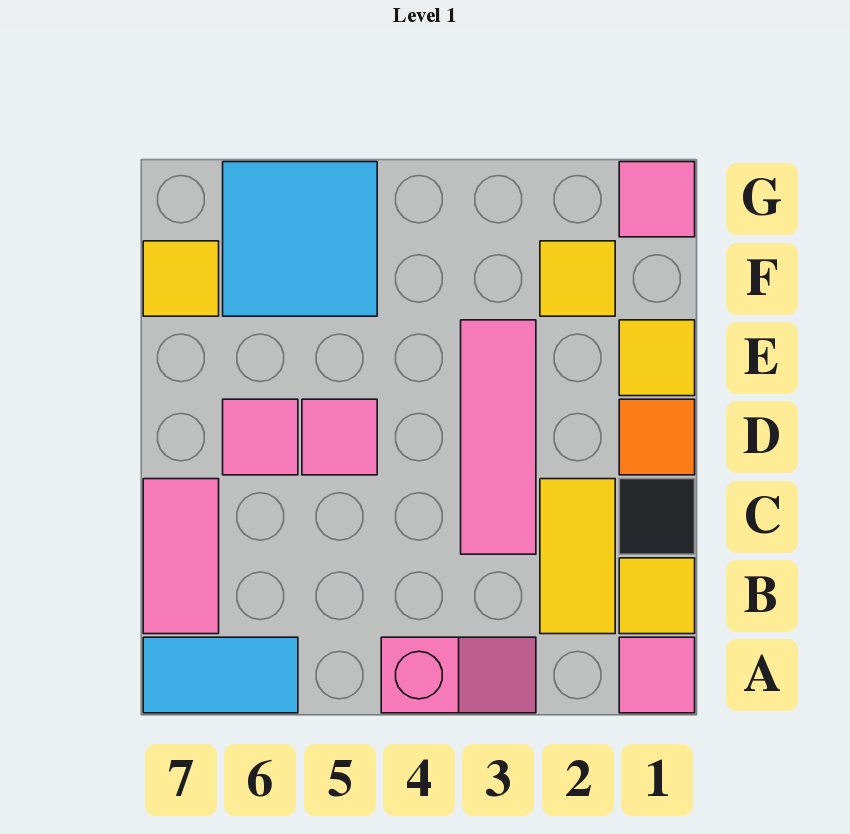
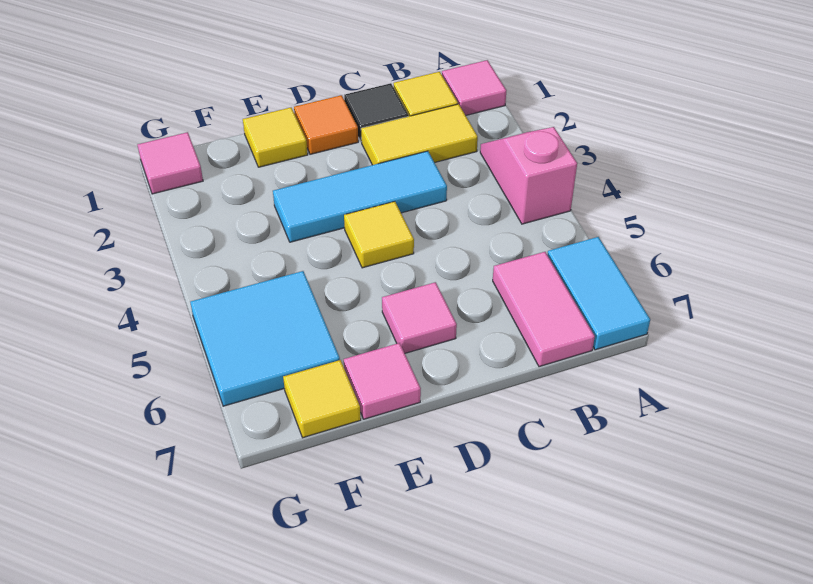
pink tile B7:C7 level 1 -> pink tile B6:B7 level 1
pink tile C3:E3 level 1 -> cyan tile C3:E3 level 1
pink tile D5 level 1 -> pink tile E7 level 1
yellow tile F2 level 1 -> yellow tile D4 level 1

